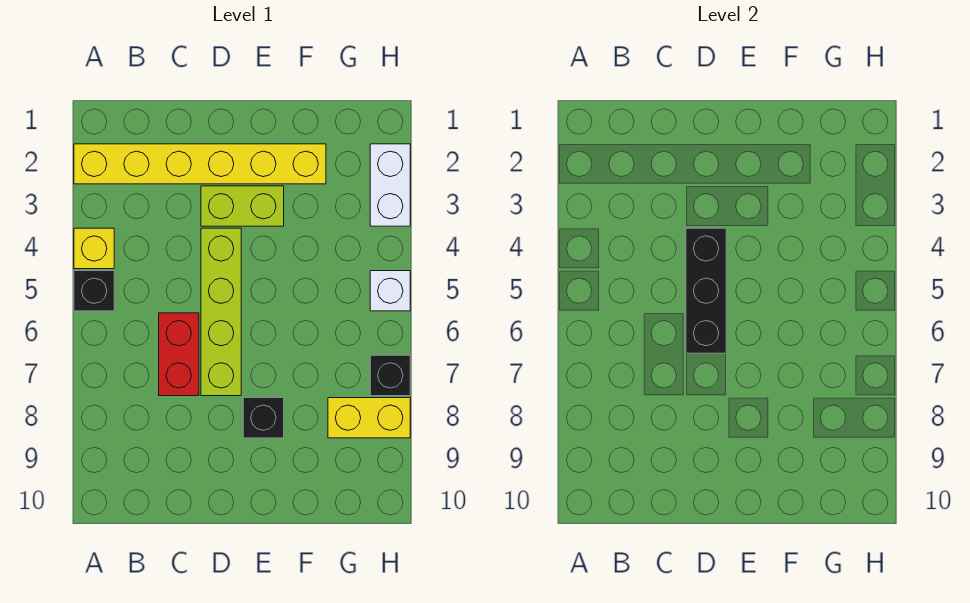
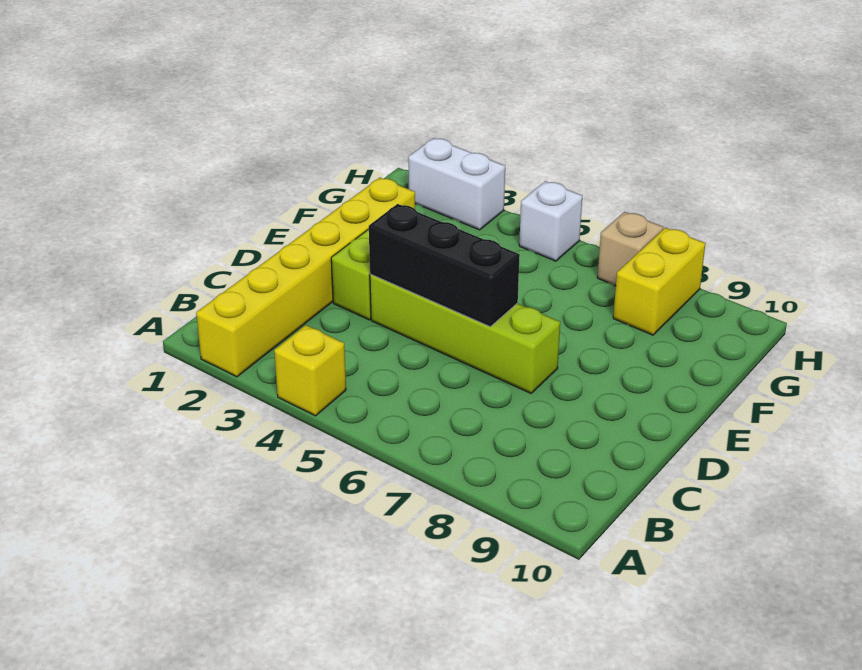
black brick A5 level 1 -> none
red brick C6:C7 level 1 -> none
black brick E8 level 1 -> none
black brick H7 level 1 -> tan brick H7 level 1

